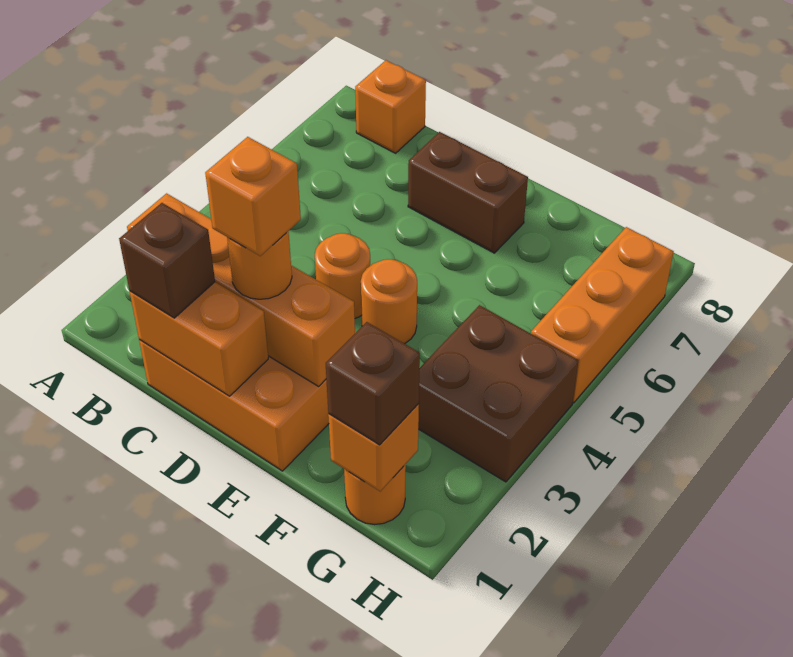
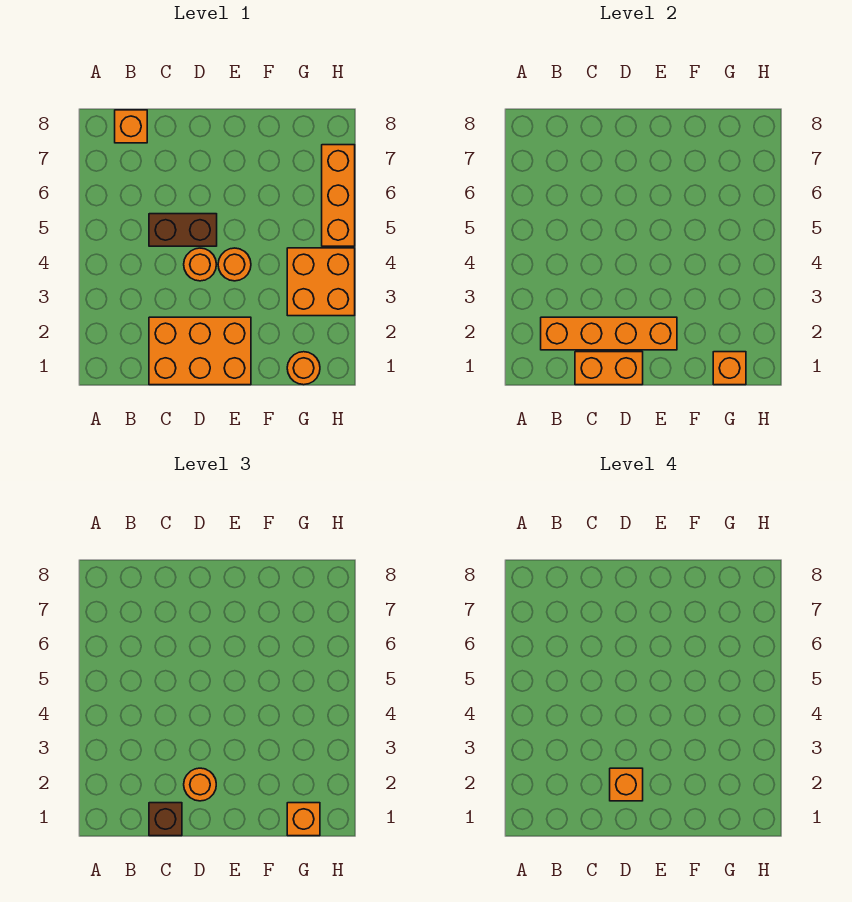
brown brick D7:E7 level 1 -> brown brick C5:D5 level 1
brown brick G1 level 3 -> orange brick G1 level 3
brown brick G3:H4 level 1 -> orange brick G3:H4 level 1

